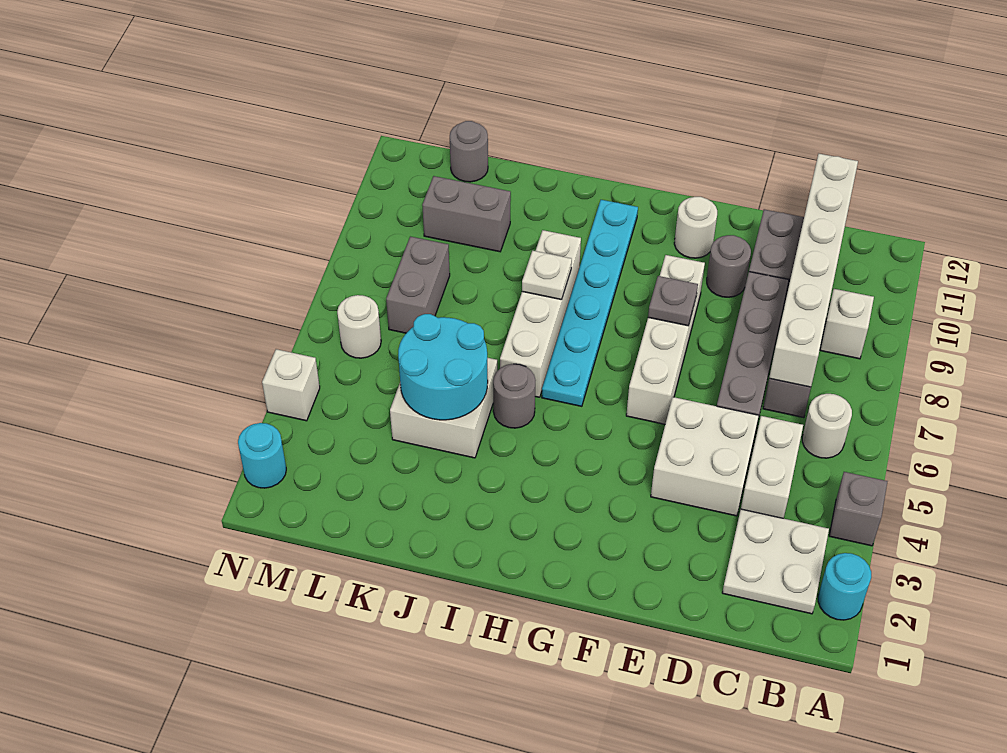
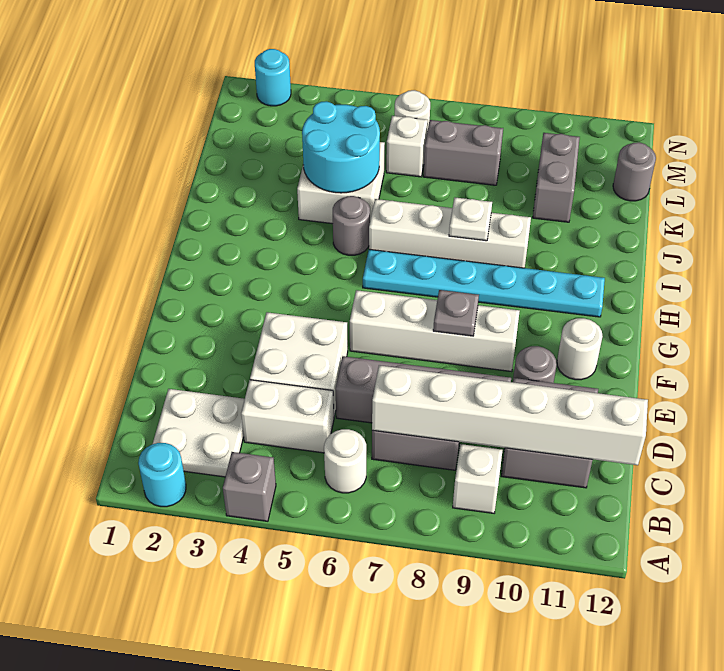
white brick N4 level 1 -> white brick L6 level 1

